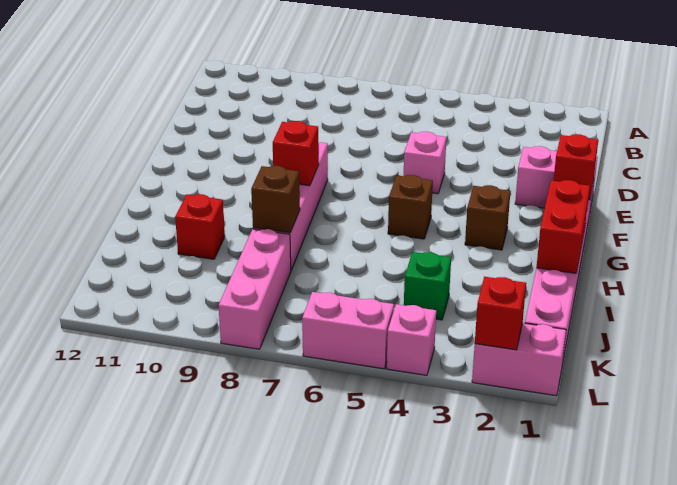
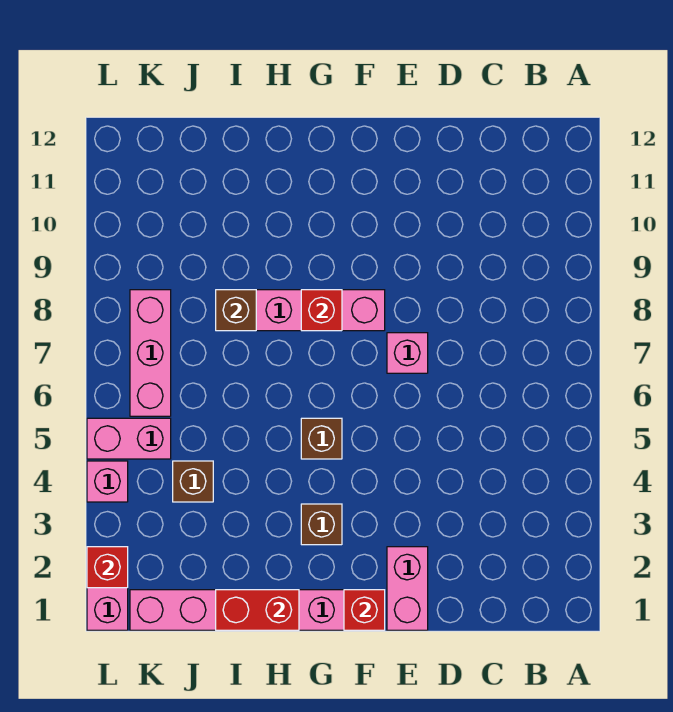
pink brick E5 level 1 -> pink brick E7 level 1
red brick I10 level 1 -> none
green brick J4 level 1 -> brown brick J4 level 1
pink brick J8:L8 level 1 -> pink brick K6:K8 level 1
pink brick L5:L6 level 1 -> pink brick K5:L5 level 1

